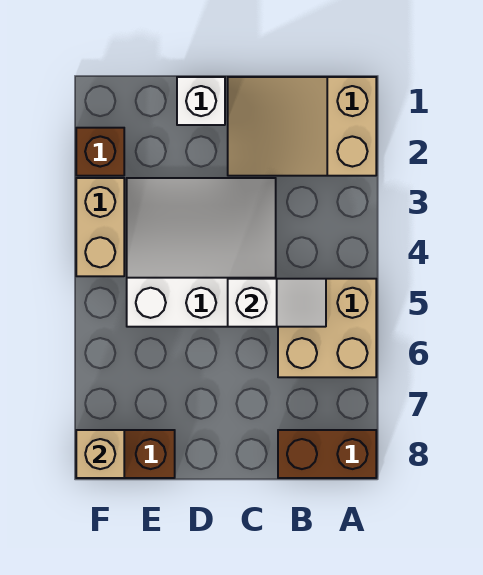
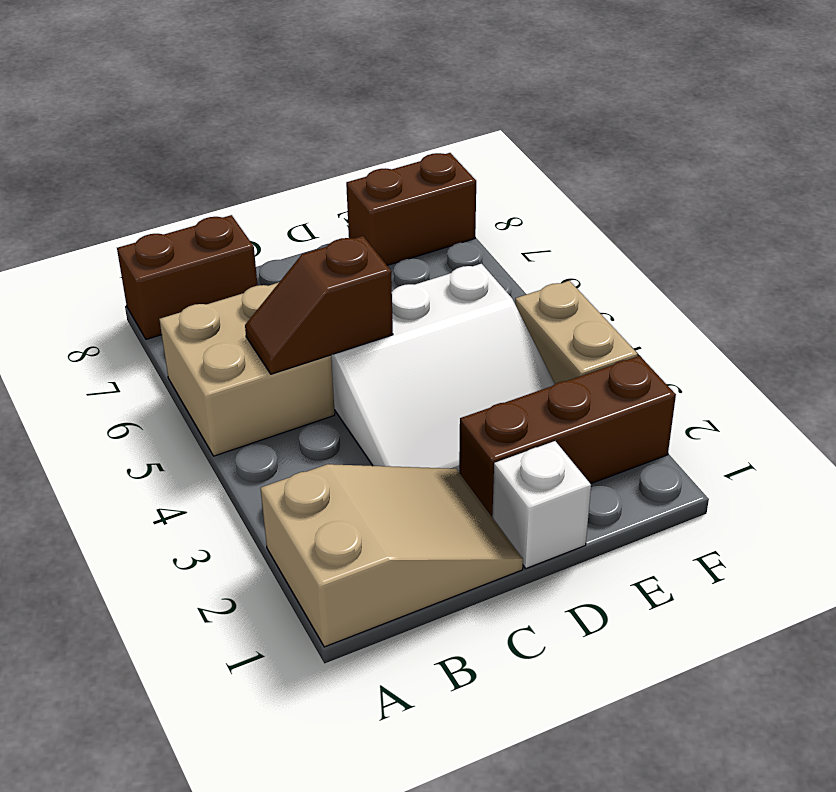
white slope B5:C5 level 2 top C -> brown slope B5:C5 level 2 top C
brown brick F2 level 1 -> brown brick D2:F2 level 1
tan brick F8 level 2 -> none

